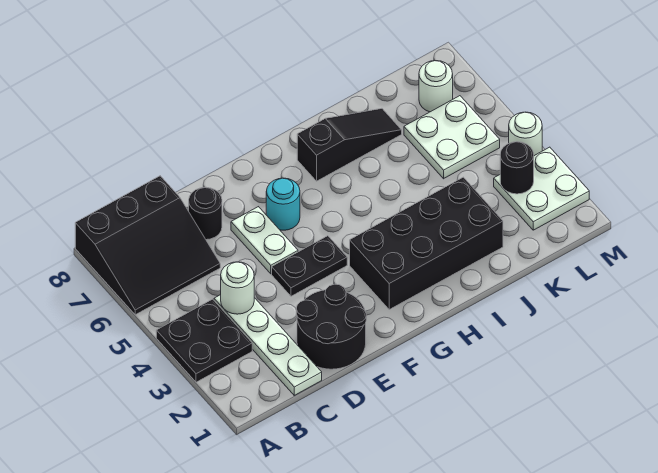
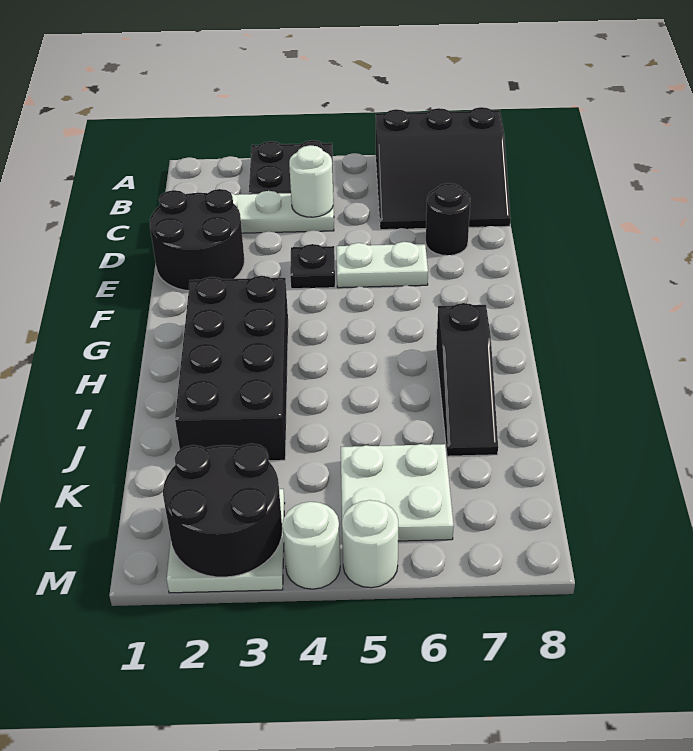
black slope A6:C8 level 1 top 8 -> black slope A6:C8 level 1 top A
black plate E4:F4 level 1 -> black plate E4 level 1
cyan round brick F6 level 1 -> none
black round brick L3 level 2 -> black round brick L2:M3 level 2
white round brick L7 level 1 -> white round brick M5 level 1

